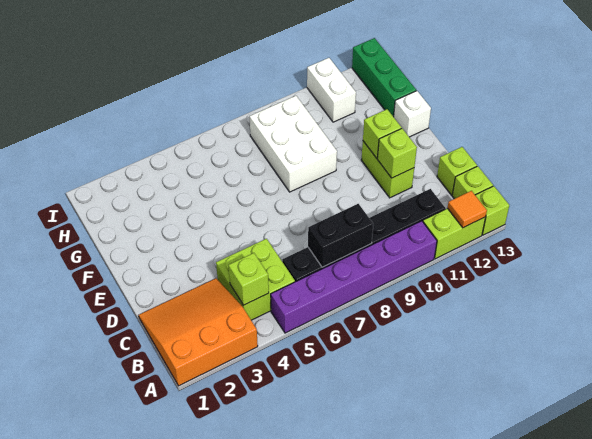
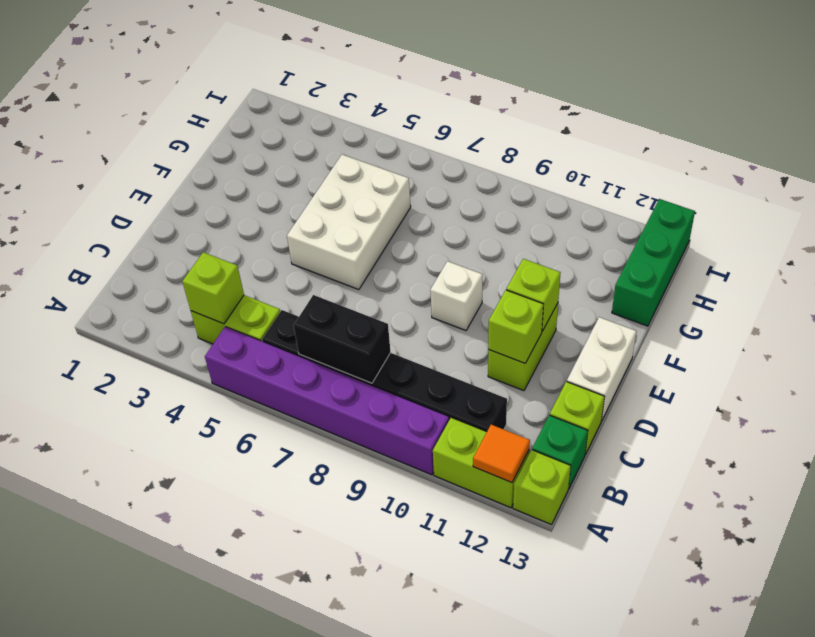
orange slope A1:C3 level 1 top A -> none
lime brick B4:C5 level 1 -> lime brick B4:B5 level 1
lime brick B13 level 1 -> green brick B13 level 1
white brick F8:H9 level 1 -> white brick E5:G6 level 1
white brick F13 level 1 -> white brick E9 level 1
white brick H11:I11 level 1 -> white brick D13:E13 level 1

